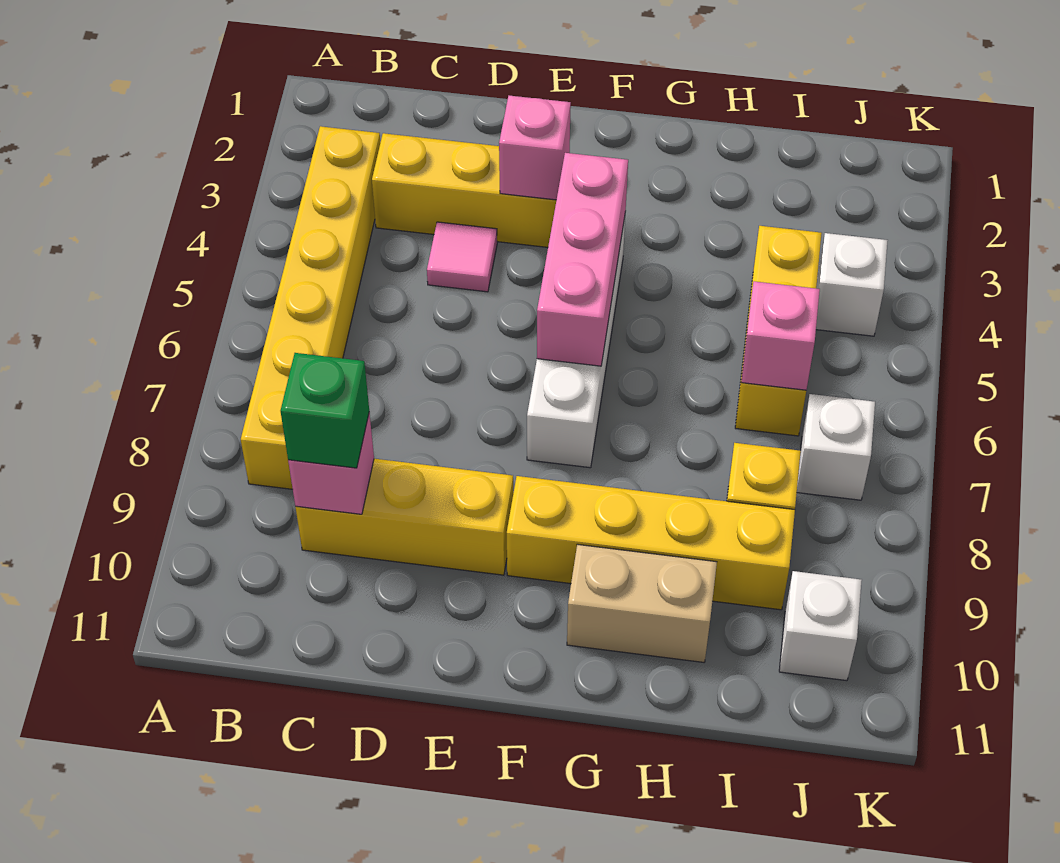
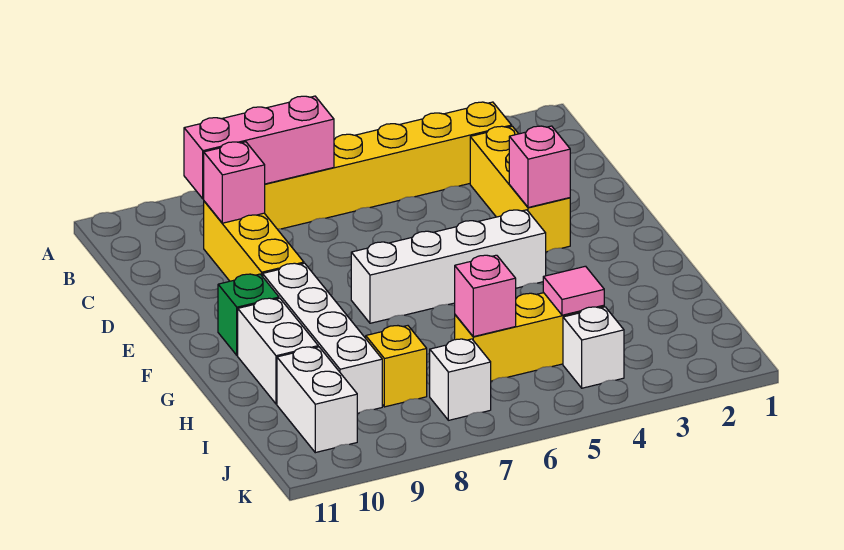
green brick C9 level 3 -> green brick F10 level 1
pink tile D4 level 1 -> pink tile I4 level 2
pink brick F4:F6 level 2 -> pink brick B7:B9 level 2
yellow brick F9:I9 level 1 -> white brick F9:I9 level 1
tan brick G10:H10 level 1 -> white brick G10:H10 level 1
white brick J10 level 1 -> white brick I10:J10 level 1

